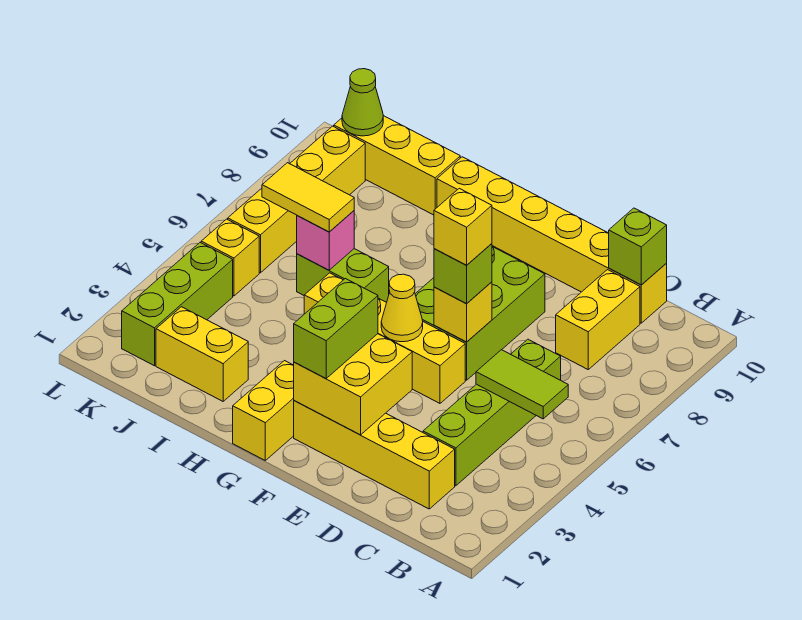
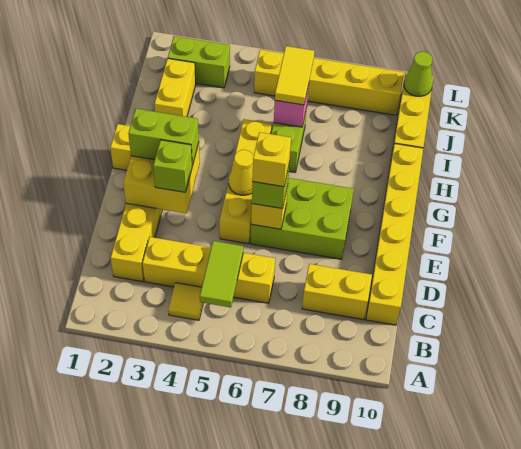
none -> yellow tile B4 level 1
lime brick C3:C6 level 1 -> yellow brick C3:C6 level 1
lime brick C10 level 2 -> lime brick E3 level 3
lime brick K2:K4 level 1 -> lime brick K2:K3 level 1

